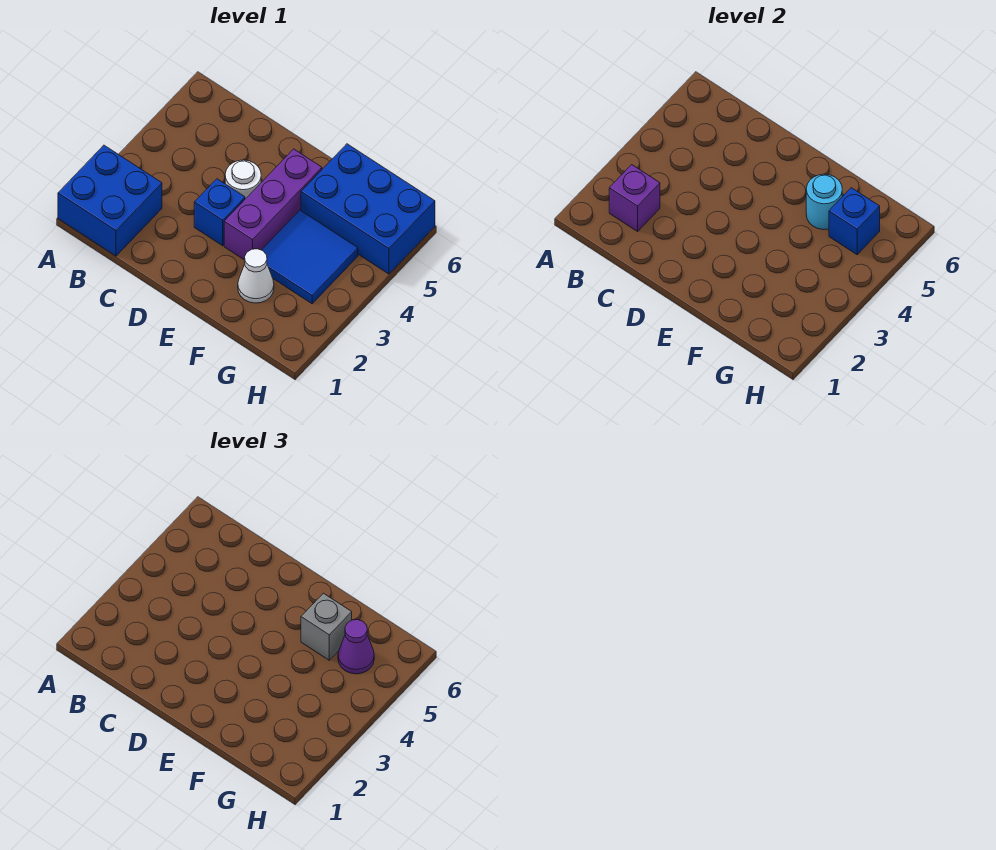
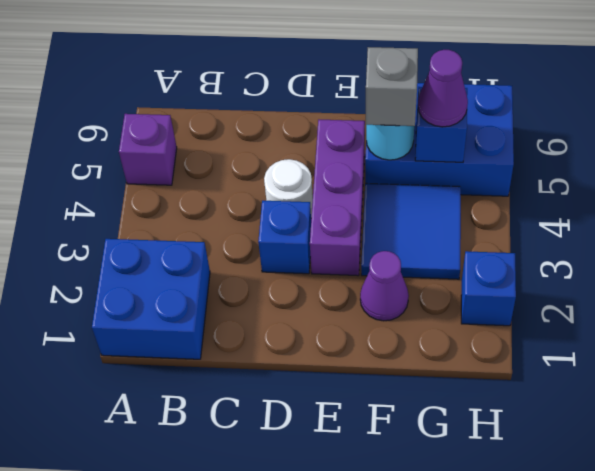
purple brick B2 level 2 -> purple brick A5 level 1
white cone F2 level 1 -> purple cone F2 level 1
none -> blue brick H2 level 1

